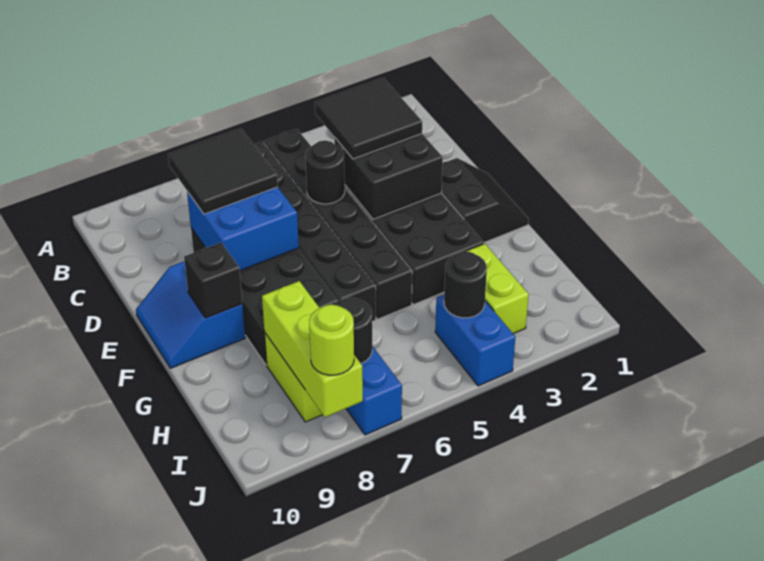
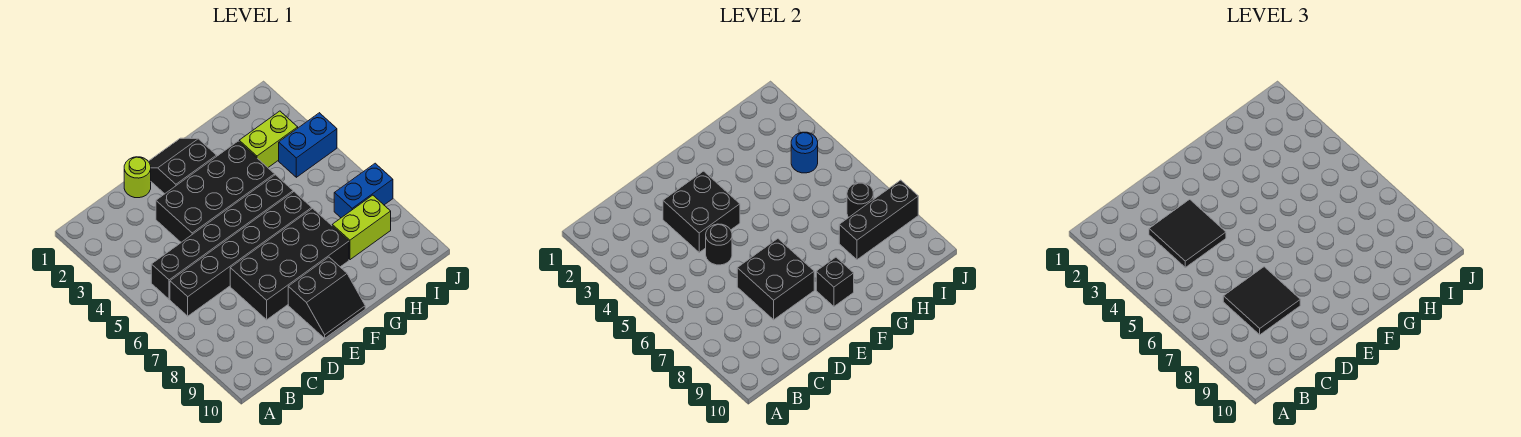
blue brick D7:E8 level 2 -> black brick D7:E8 level 2
blue slope E9:F10 level 1 top 9 -> black slope E9:F10 level 1 top 9
lime brick H8:J8 level 2 -> black brick H8:J8 level 2
black round brick I4 level 2 -> blue round brick I4 level 2
lime round brick J8 level 3 -> lime round brick D1 level 1

